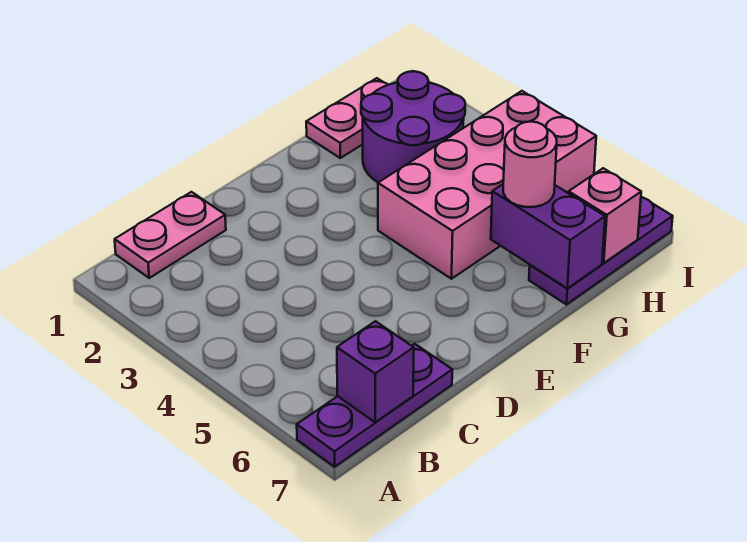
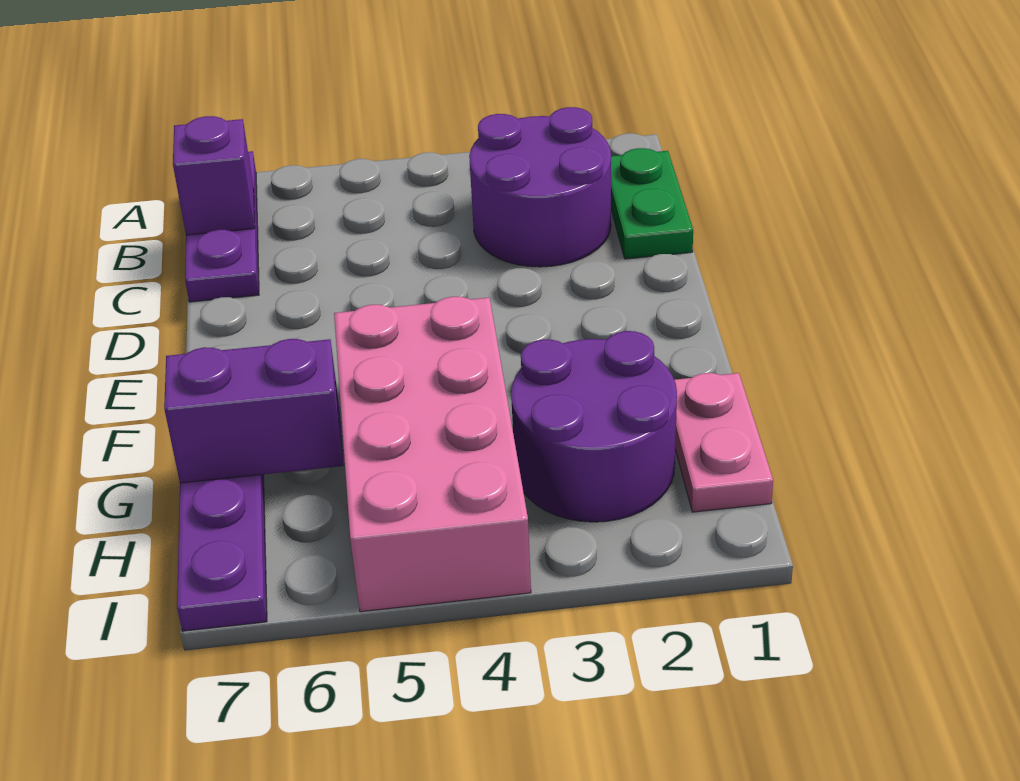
pink plate B1:C1 level 1 -> green plate B1:C1 level 1
none -> purple round brick B2:C3 level 1
pink round brick G6 level 3 -> none
pink brick H7 level 2 -> none

